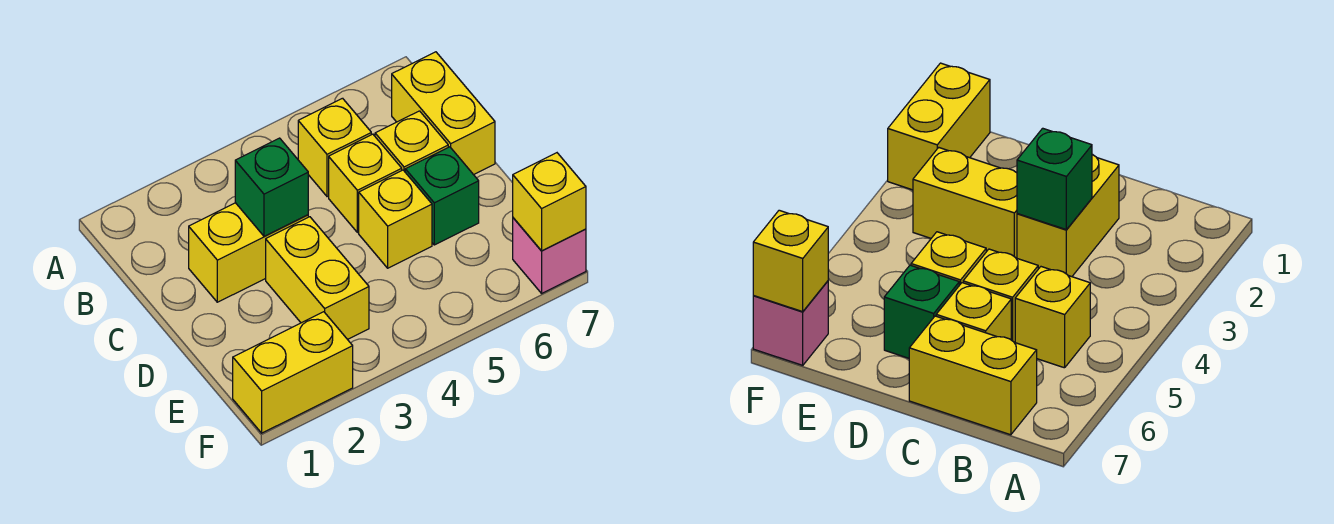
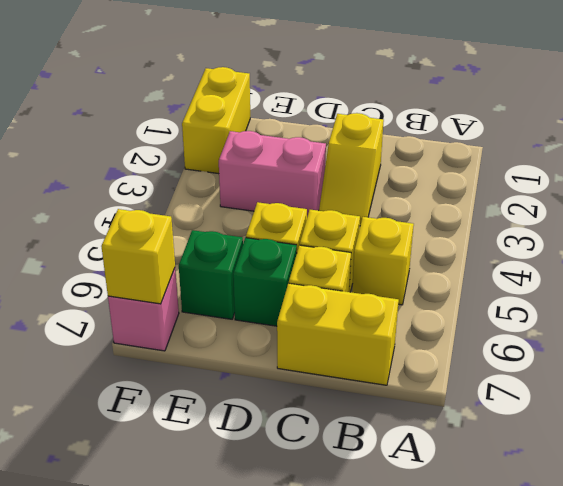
yellow brick C2:C3 level 1 -> yellow slope C2:C3 level 1 top 2
green brick C3 level 2 -> green brick E6 level 1
yellow brick D3:E3 level 1 -> pink brick D3:E3 level 1

